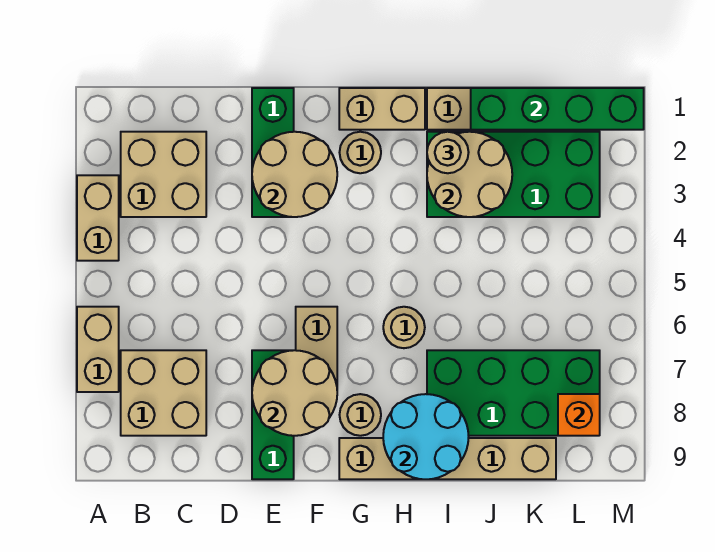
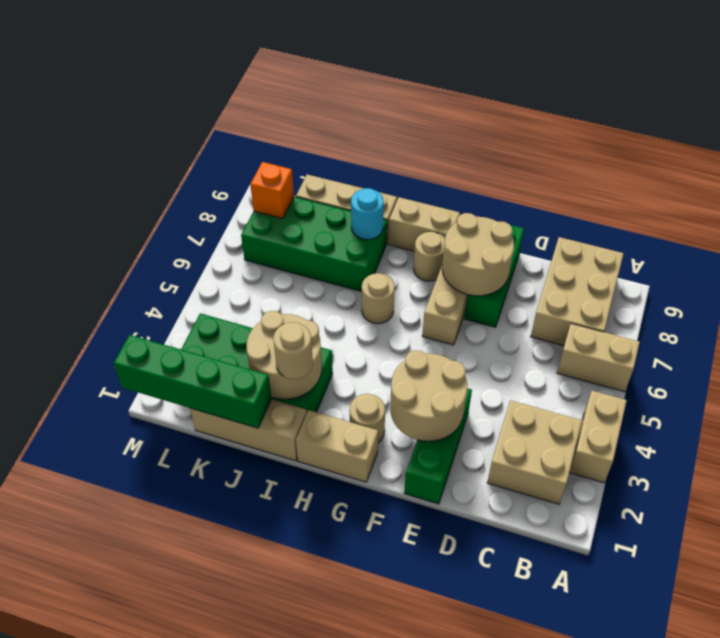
tan brick A6:A7 level 1 -> tan brick A6:B6 level 1
tan brick B7:C8 level 1 -> tan brick B7:C9 level 1
cyan round brick H8:I9 level 2 -> cyan round brick I8 level 2

